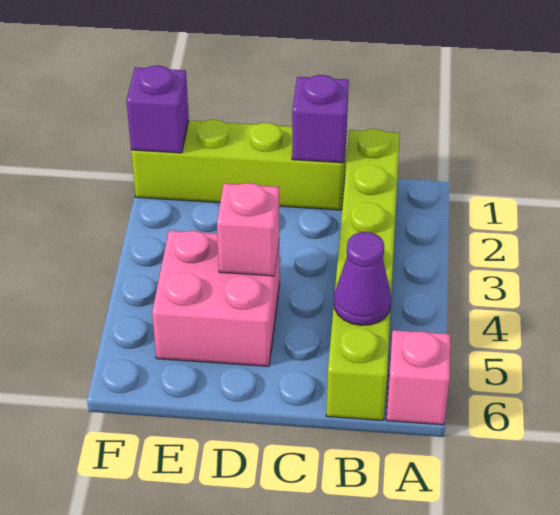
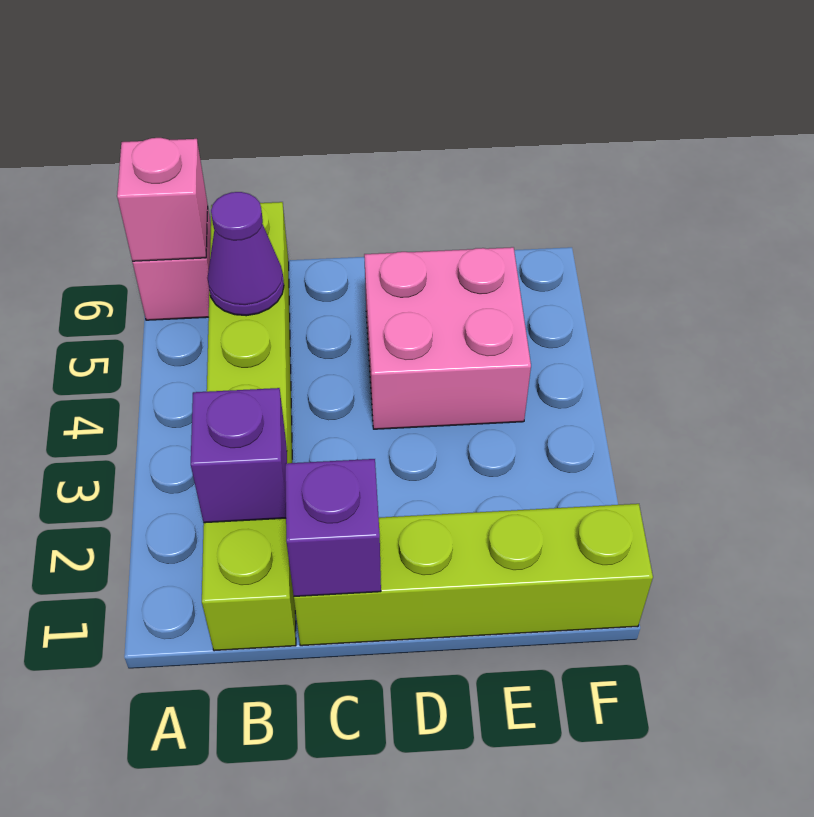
pink brick D4 level 2 -> pink brick A6 level 2
purple brick F1 level 2 -> purple brick B2 level 2

